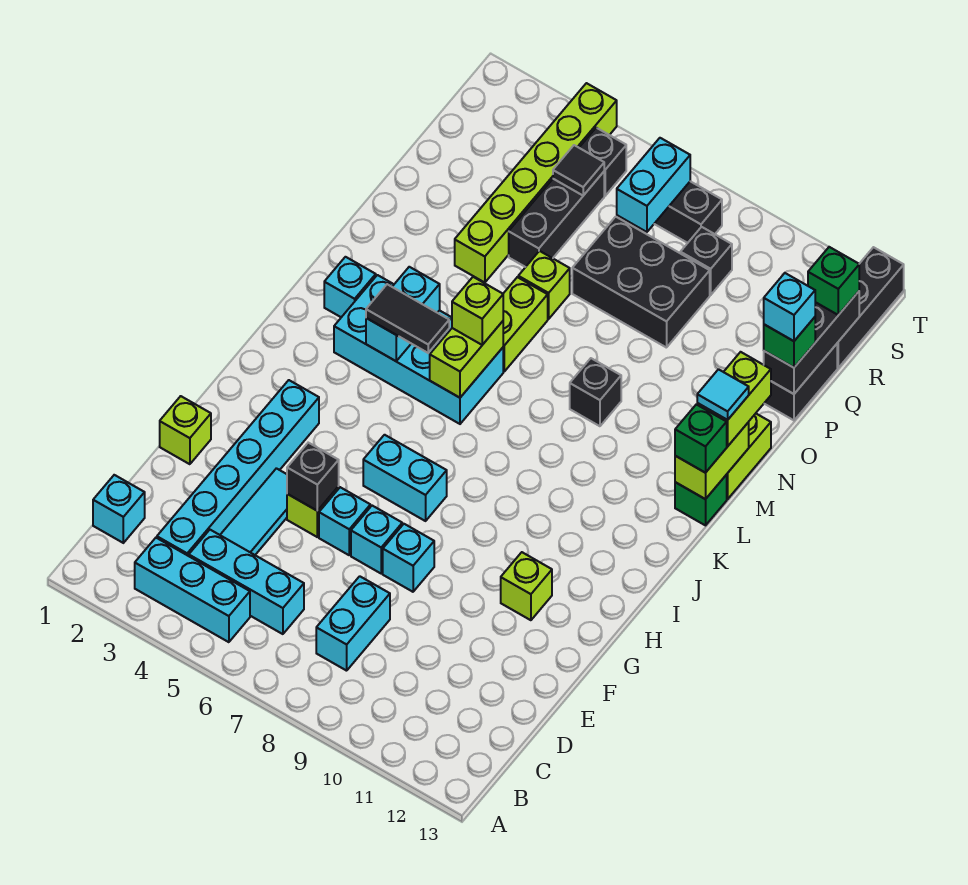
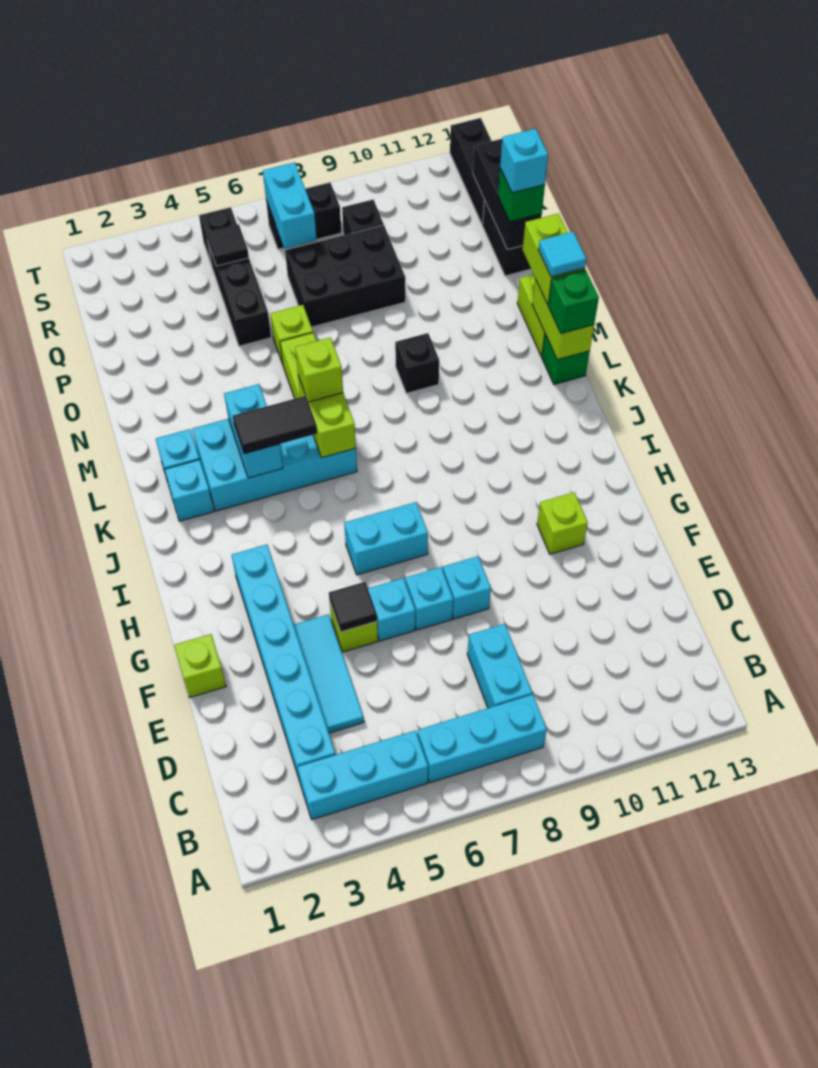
cyan brick C1 level 1 -> cyan brick K2 level 1
cyan brick C4:C6 level 1 -> cyan brick B6:B8 level 1
black brick F5 level 2 -> black tile F5 level 2
lime brick O4:T4 level 1 -> none
green brick R13 level 3 -> none

